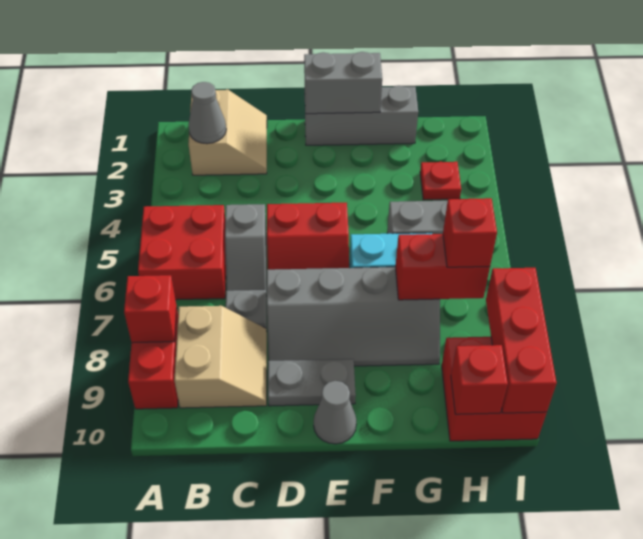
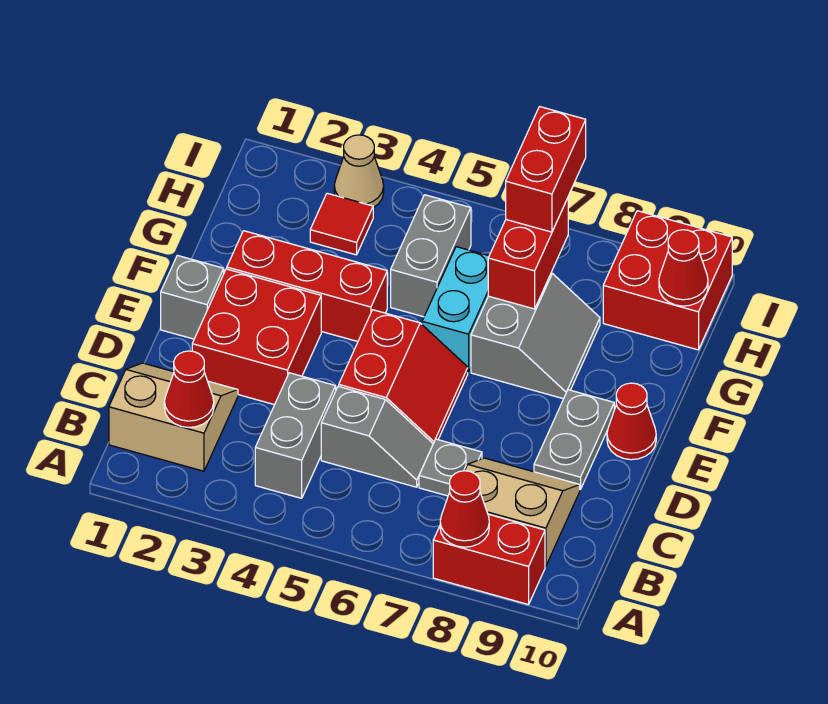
red brick A5:B6 level 1 -> red brick D2:E3 level 1
red brick A8 level 2 -> red cone A8 level 2
grey cone B2 level 2 -> red cone B2 level 2
grey slope D7:G8 level 1 top 7 -> grey slope F7:G8 level 1 top 7
grey brick E1:G1 level 1 -> grey brick E1 level 1
grey brick E1:F1 level 2 -> grey brick B4:C4 level 1
grey cone E10 level 1 -> red cone E10 level 1
red plate H3 level 1 -> red tile H3 level 1
red brick H7 level 3 -> red brick H7:I7 level 3
red brick H10 level 2 -> red cone H10 level 2
none -> tan cone I3 level 1
red brick I8:I10 level 2 -> red brick F2:F4 level 1

